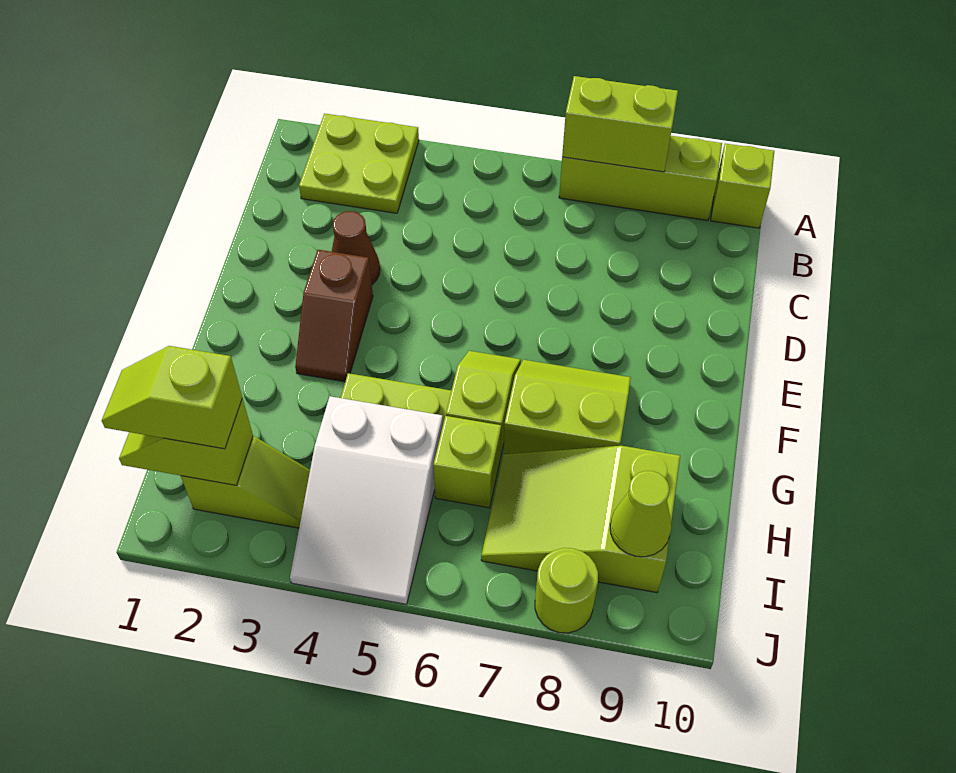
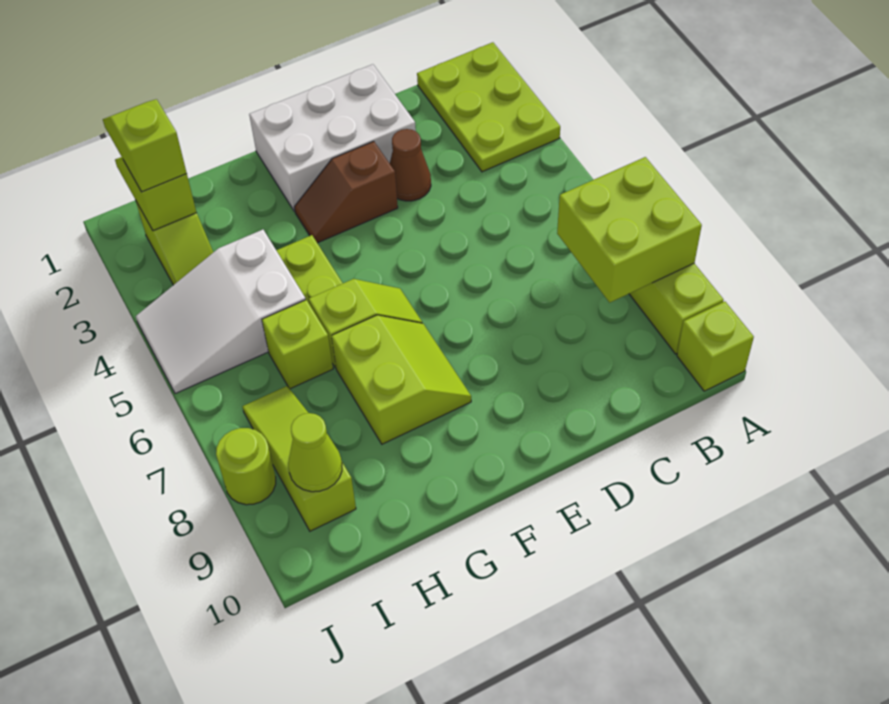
lime plate A2:B3 level 1 -> lime plate A1:B3 level 1
lime brick A7:A8 level 2 -> lime brick A7:B8 level 2
none -> white brick D1:F2 level 1
lime slope H7:I9 level 1 top 9 -> lime slope I7:I9 level 1 top 9

